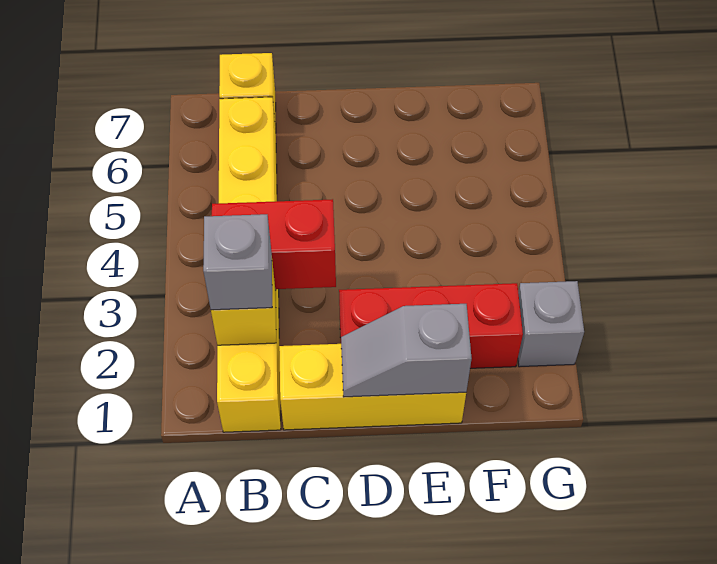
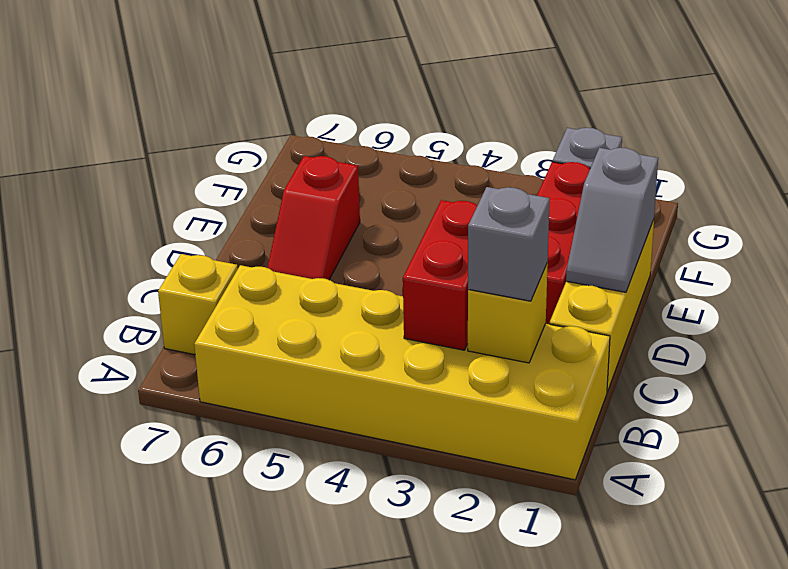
yellow brick B1:B6 level 1 -> yellow brick A1:B6 level 1
none -> red slope D6:E6 level 1 top E

